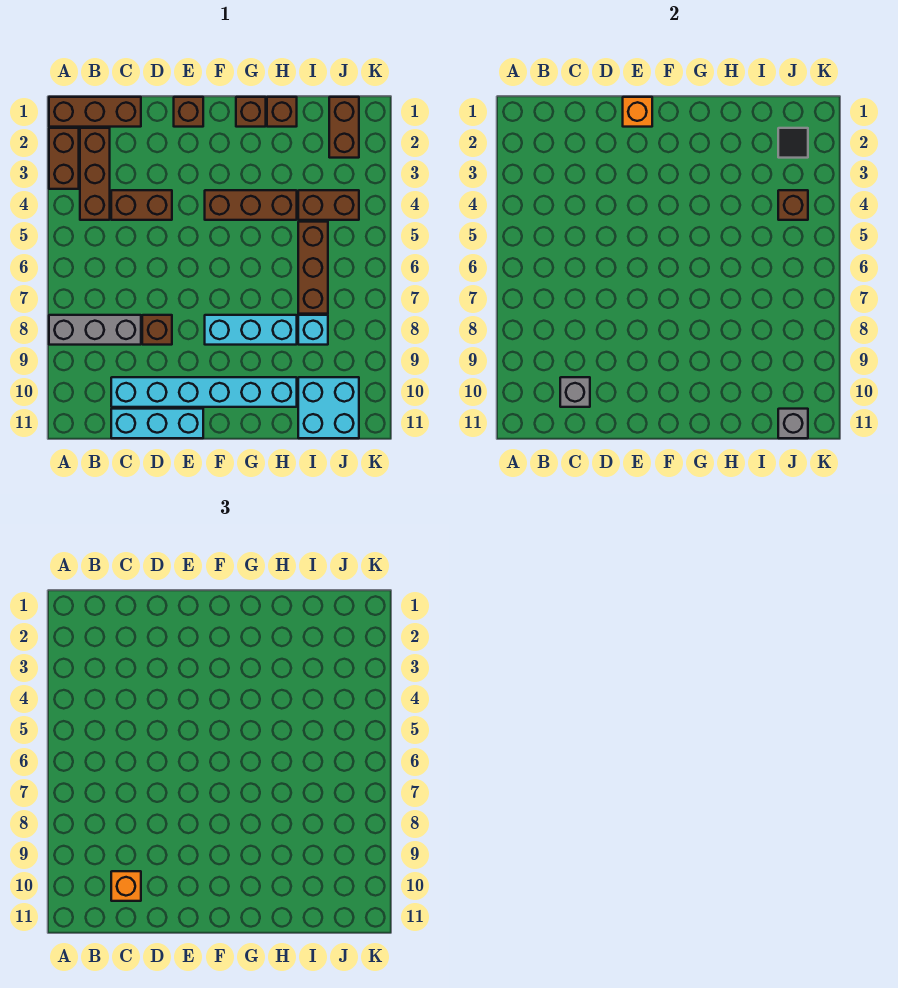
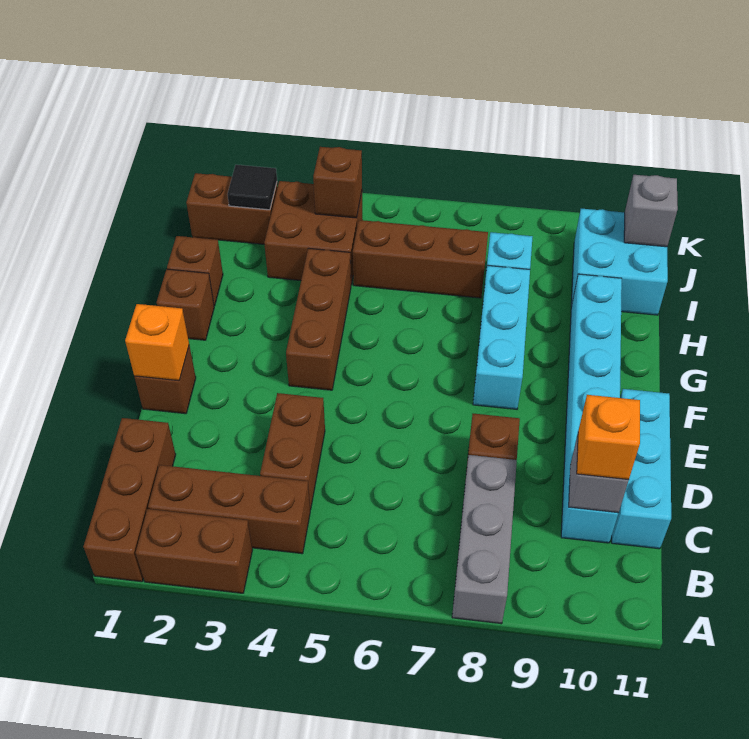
brown brick I4:J4 level 1 -> brown brick I3:J4 level 1

